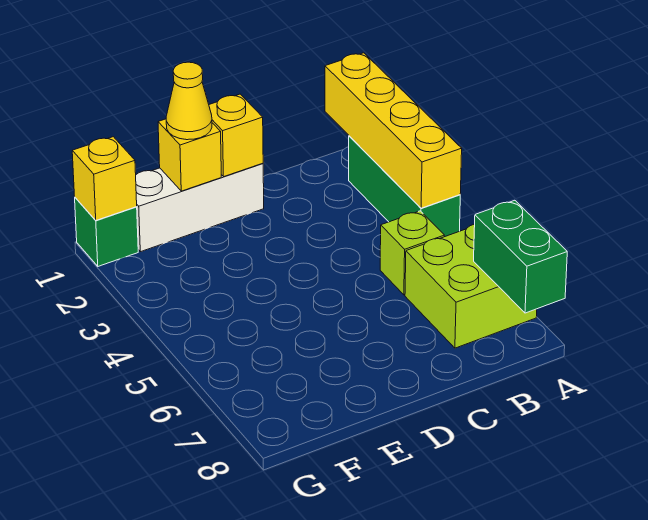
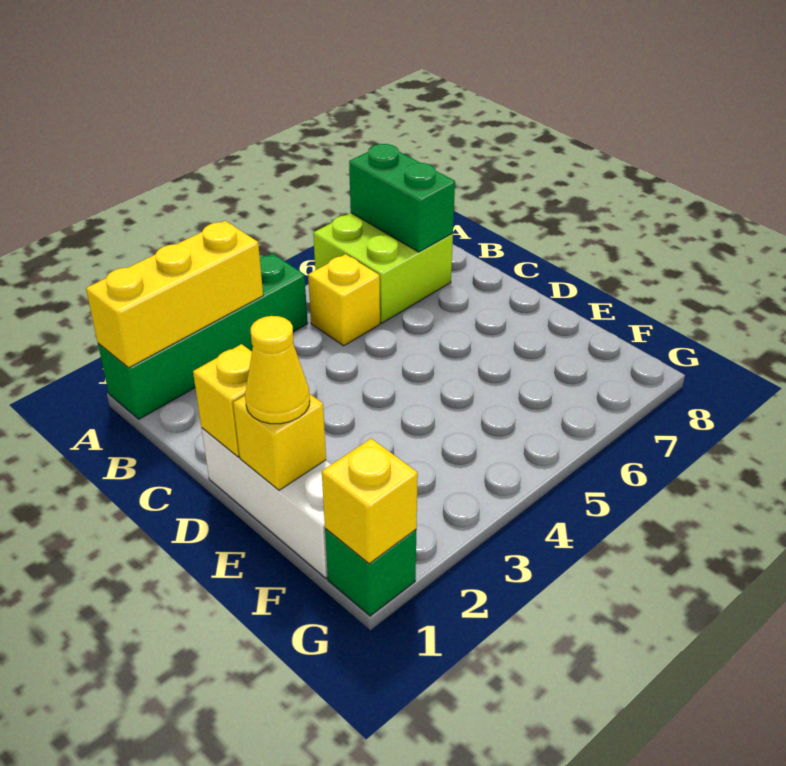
yellow brick A1:A4 level 2 -> yellow brick A1:A3 level 2
green brick A2:A4 level 1 -> green brick A1:A4 level 1
green brick A7:A8 level 2 -> green brick A7:B7 level 2
lime brick B5 level 1 -> yellow brick B5 level 1

